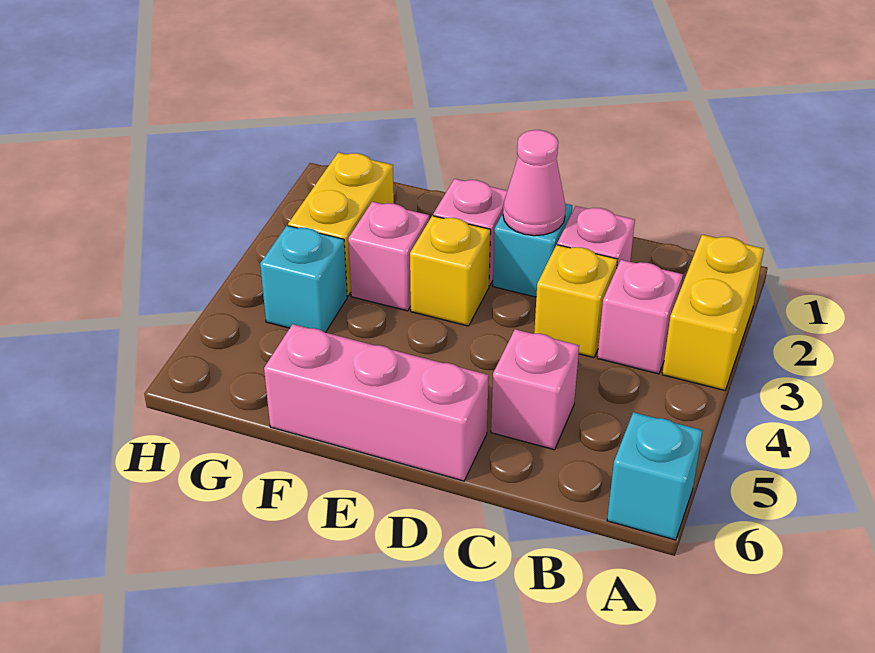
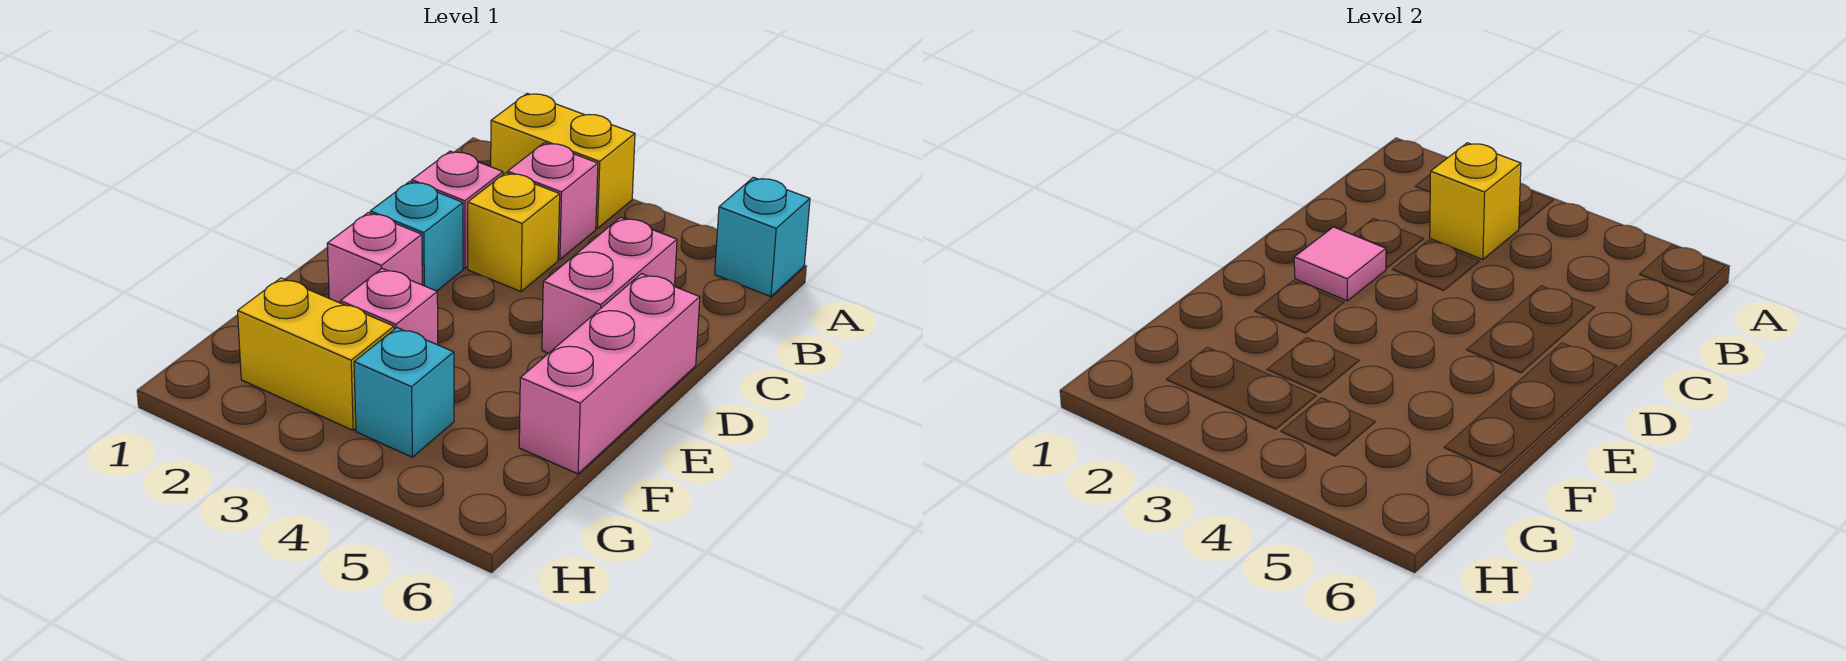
pink brick C5 level 1 -> pink brick C5:D5 level 1
pink cone D2 level 2 -> pink tile D2 level 2
yellow brick E3 level 1 -> yellow brick B3 level 2

